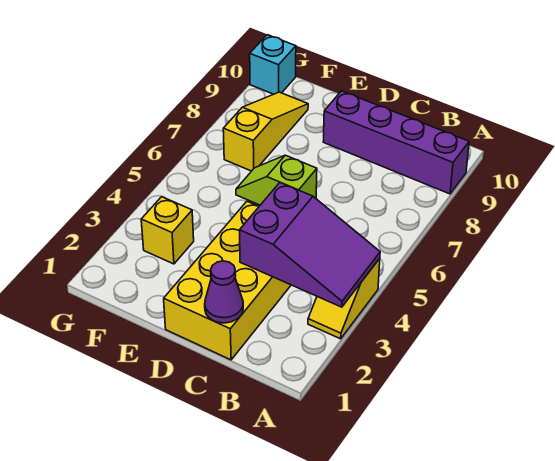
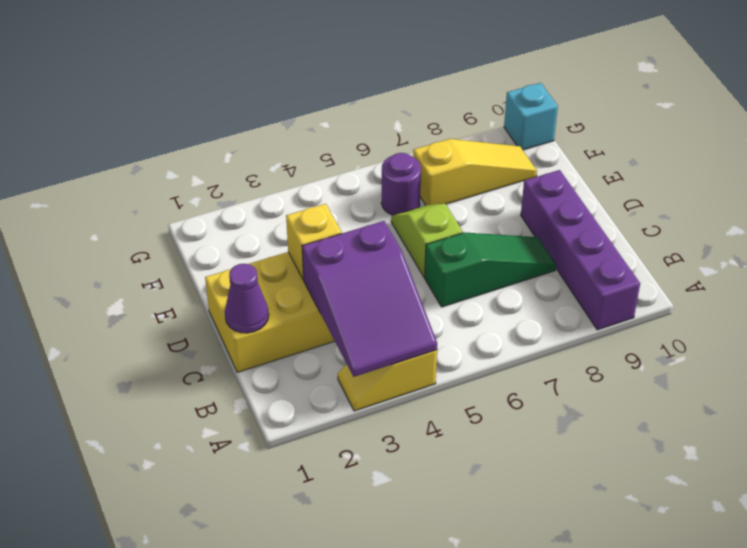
none -> green slope C6:C8 level 1 top 6
yellow brick F3 level 1 -> yellow brick D3 level 2
none -> purple round brick F6 level 1

